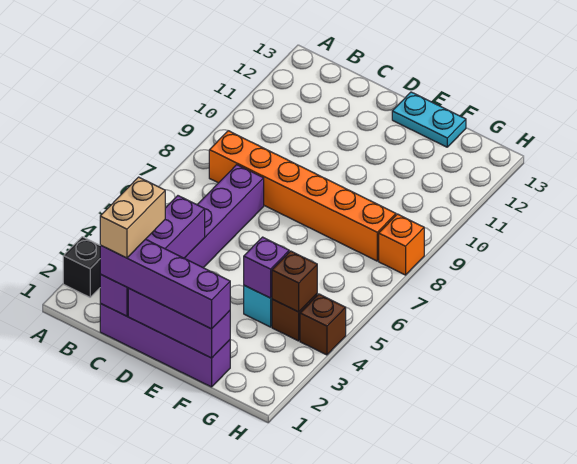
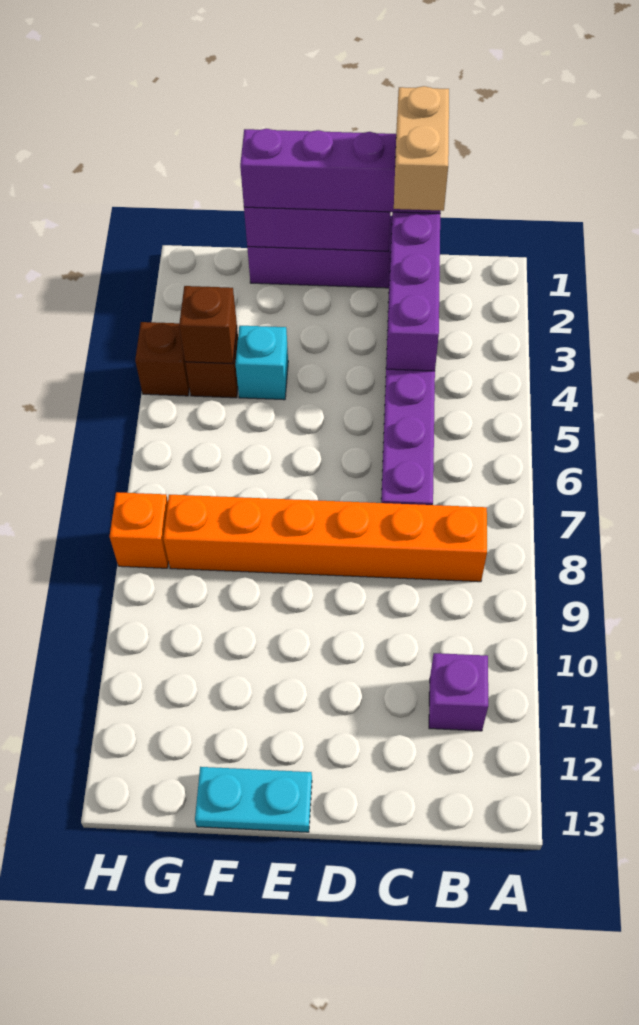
black brick A2 level 1 -> none
purple brick F4 level 2 -> purple brick B11 level 1

